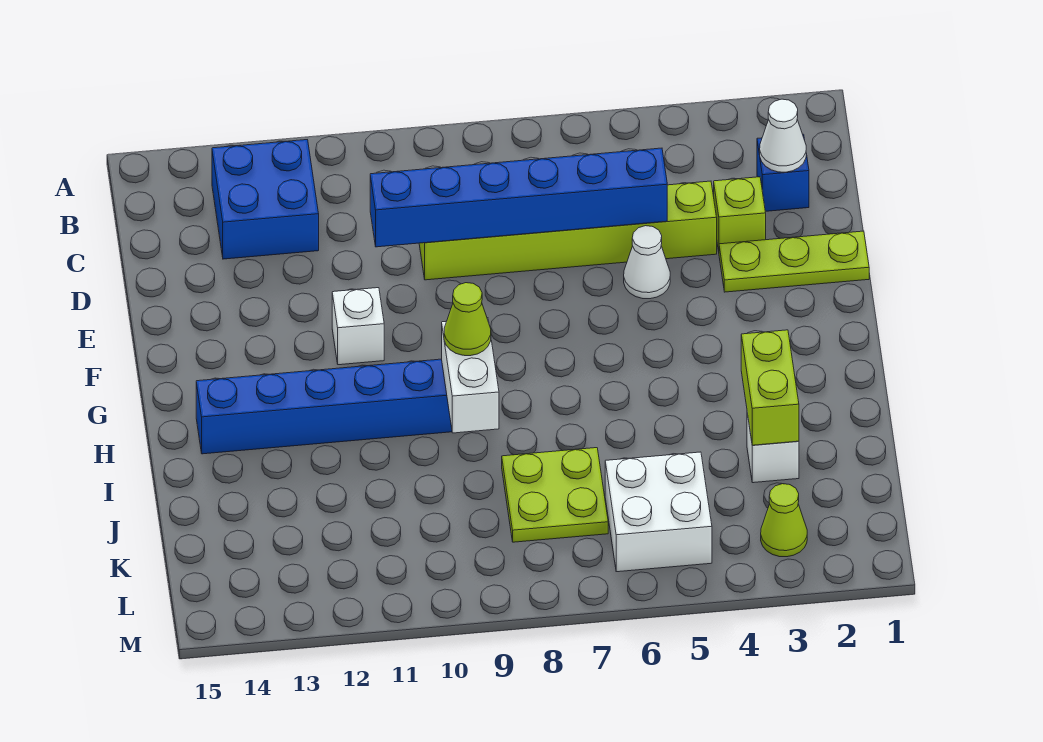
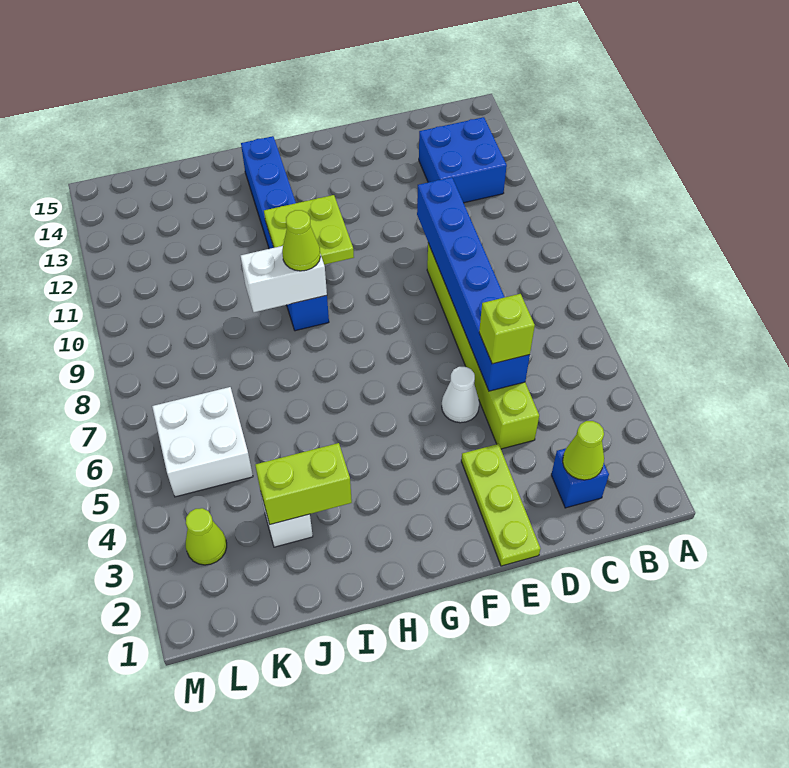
white cone C2 level 2 -> lime cone C2 level 2
lime brick D3 level 1 -> lime brick D5 level 3
white brick F11 level 1 -> none
lime plate J7:K8 level 1 -> lime plate G10:H11 level 2

